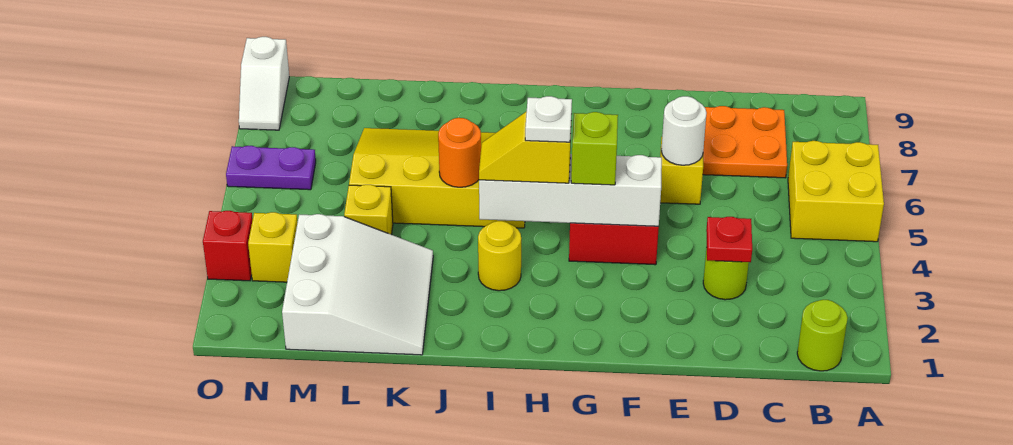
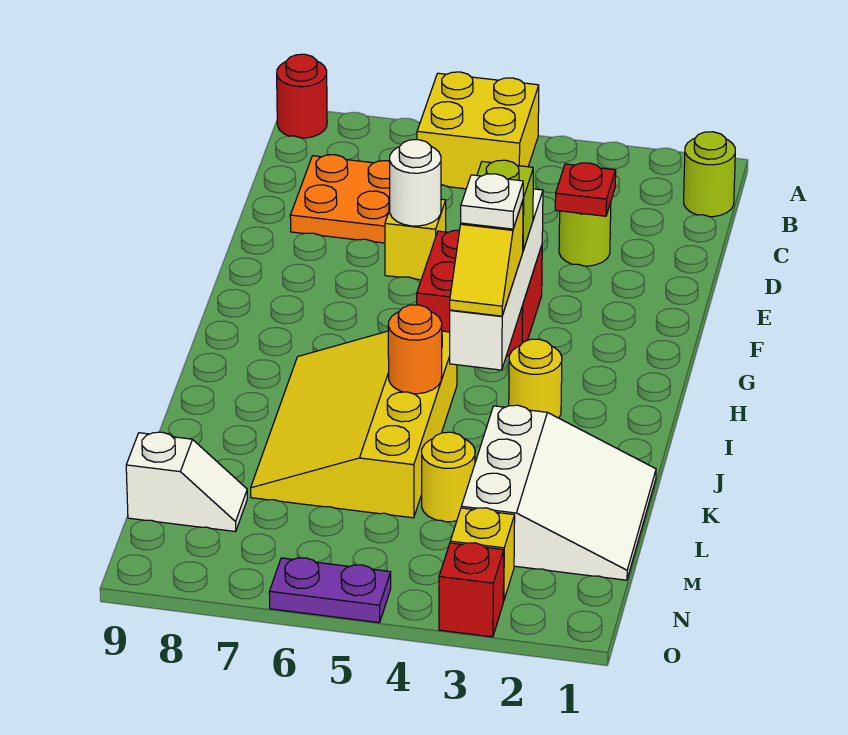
none -> red round brick A9 level 1
white slope K1:M3 level 1 top M -> white slope K1:M3 level 1 top 3
yellow brick L4 level 1 -> yellow round brick L4 level 1
purple plate N6:O6 level 1 -> purple plate O5:O6 level 1
white slope O8:O9 level 1 top 9 -> white slope M8:M9 level 1 top 9

